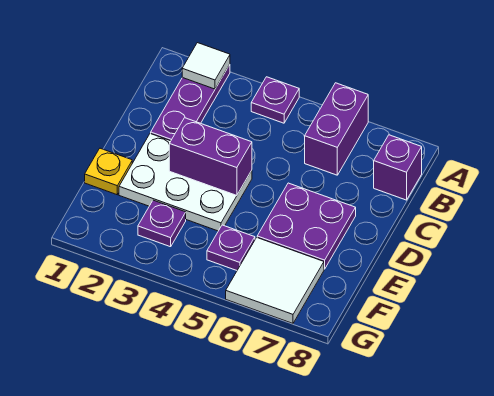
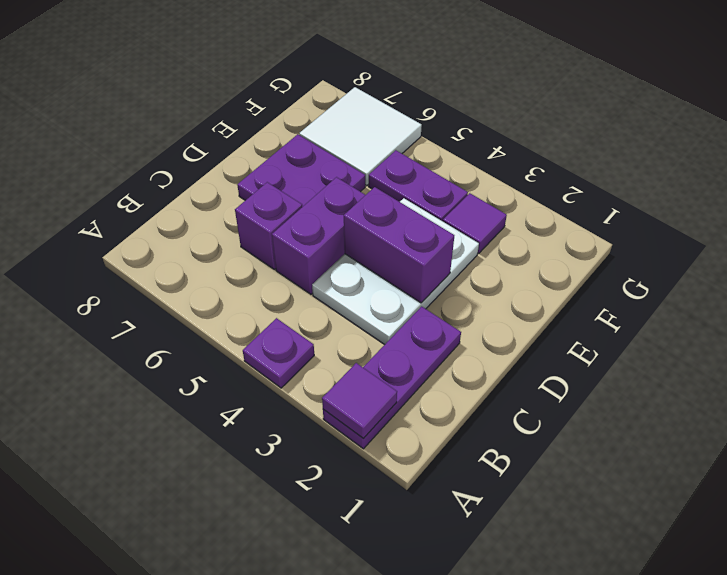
white tile A2 level 2 -> purple tile A2 level 2
purple brick A6:B6 level 1 -> purple brick C5:D5 level 1
purple brick B8 level 1 -> purple brick C6 level 1
white plate D2:E4 level 1 -> white plate C3:E4 level 1
yellow plate E1 level 1 -> none
purple plate F3 level 1 -> purple tile F3 level 1
purple plate F5 level 1 -> purple plate F4:F5 level 1

